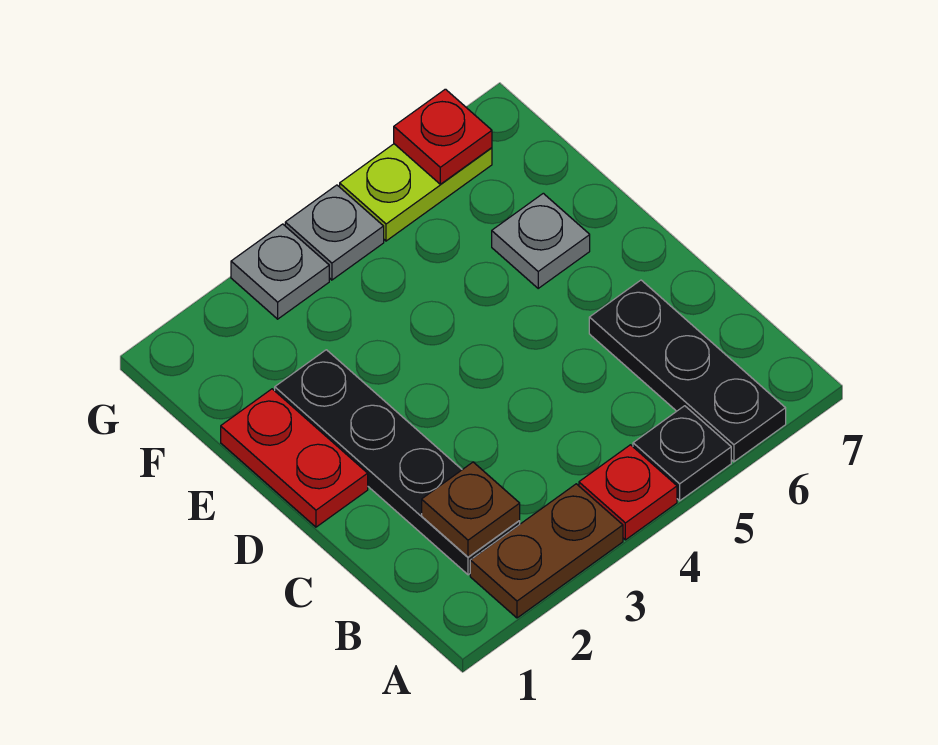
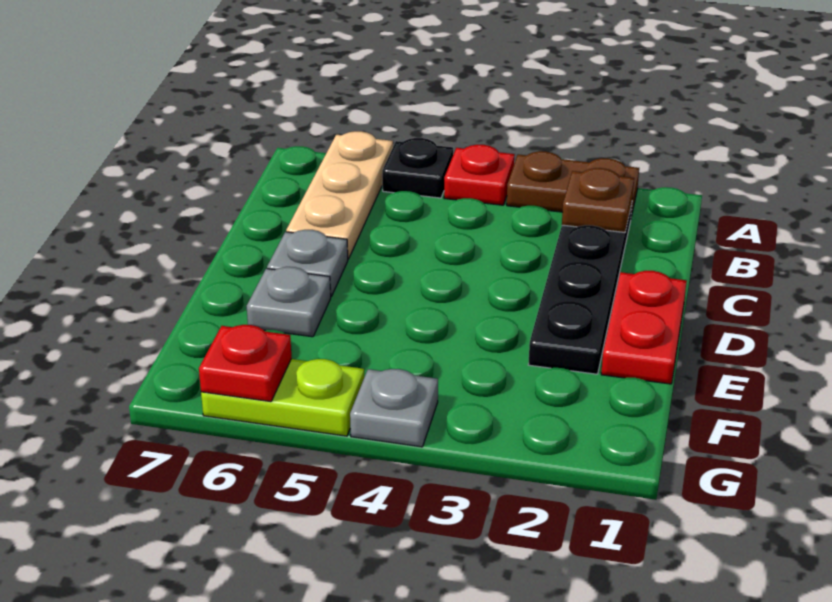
black plate A6:C6 level 1 -> tan plate A6:C6 level 1
grey plate G3 level 1 -> grey plate D6 level 1

